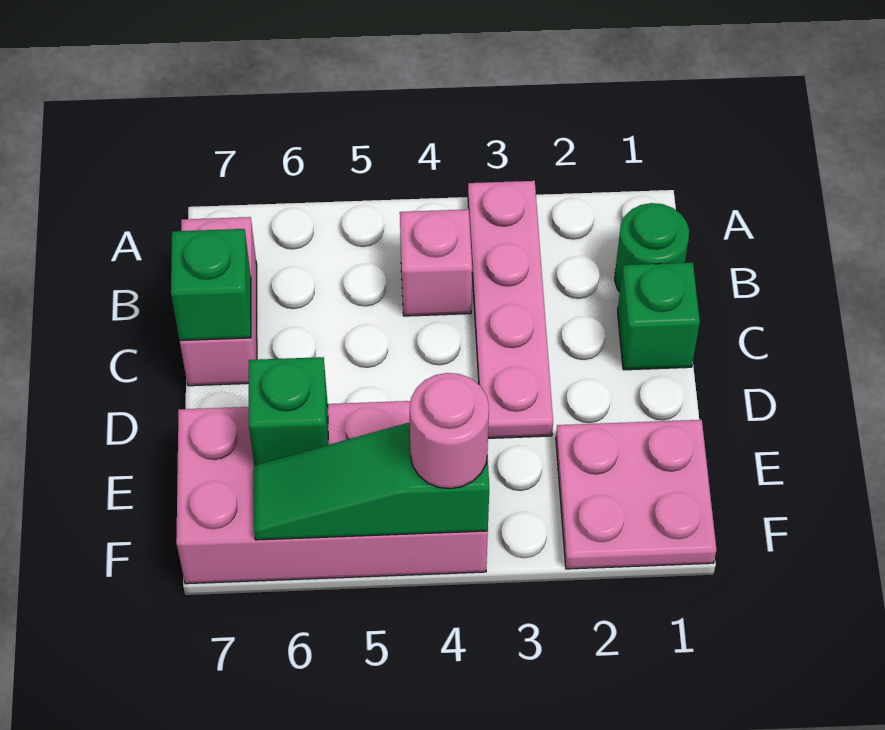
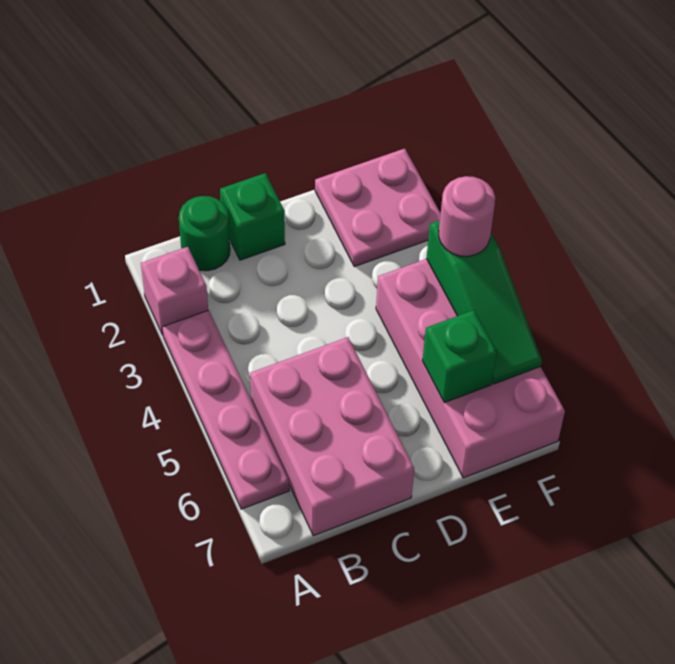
pink plate A3:D3 level 1 -> pink plate A3:A6 level 1
pink brick B4 level 1 -> pink brick A2 level 1
pink brick B7:C7 level 1 -> pink brick B5:C7 level 1
green brick C7 level 2 -> none

